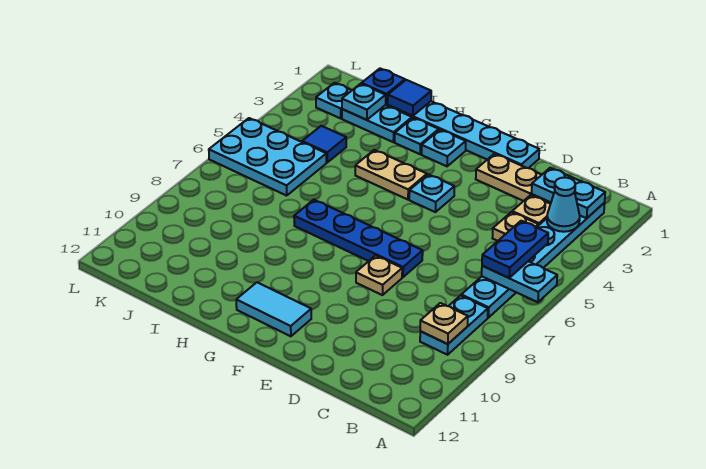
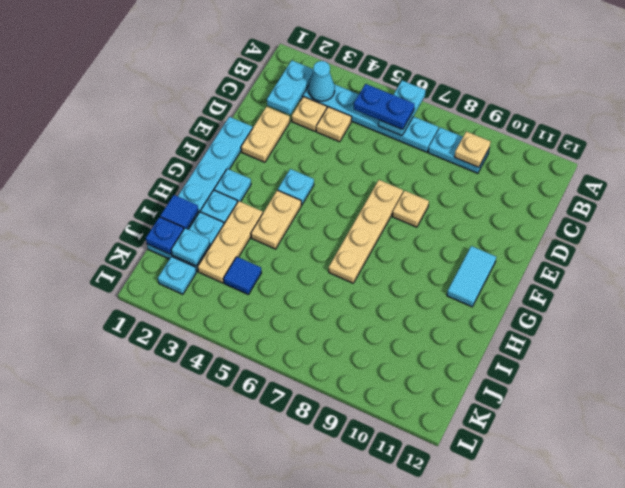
blue plate E7:H7 level 1 -> tan plate E7:H7 level 1
none -> tan plate H3:J3 level 1
cyan plate J5:L6 level 1 -> none

